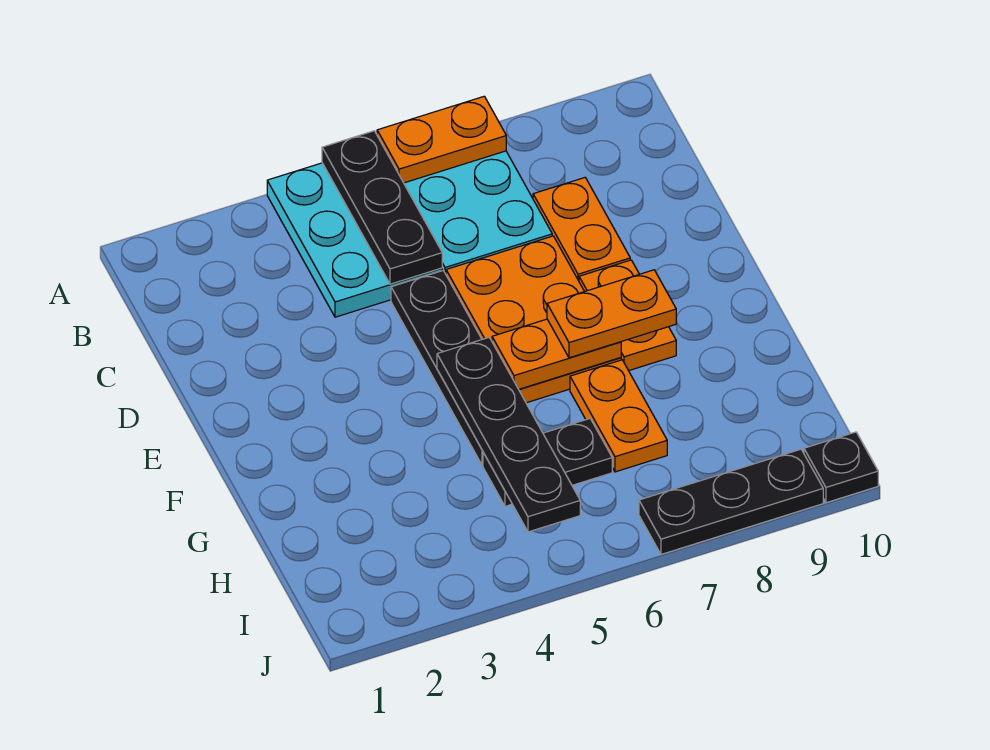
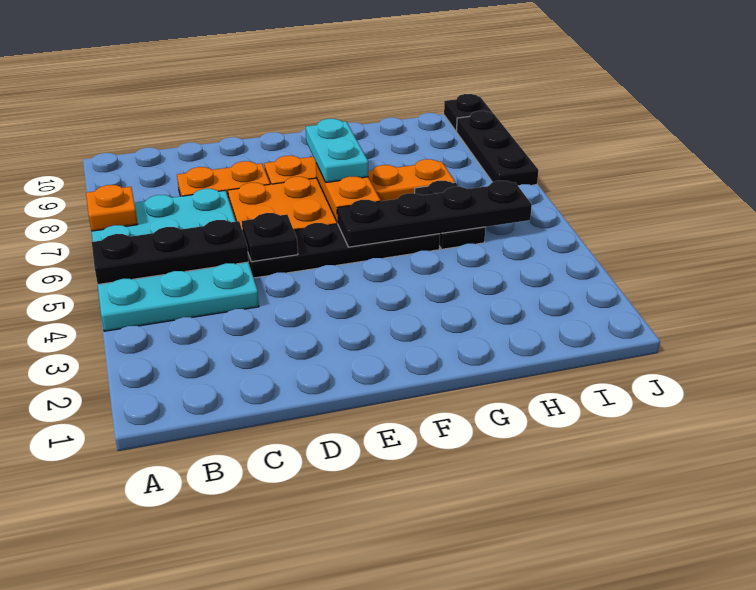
orange plate A6:A7 level 2 -> orange plate A7 level 2
none -> black plate D5 level 2
orange plate F7:F8 level 3 -> cyan plate F7:F8 level 3

